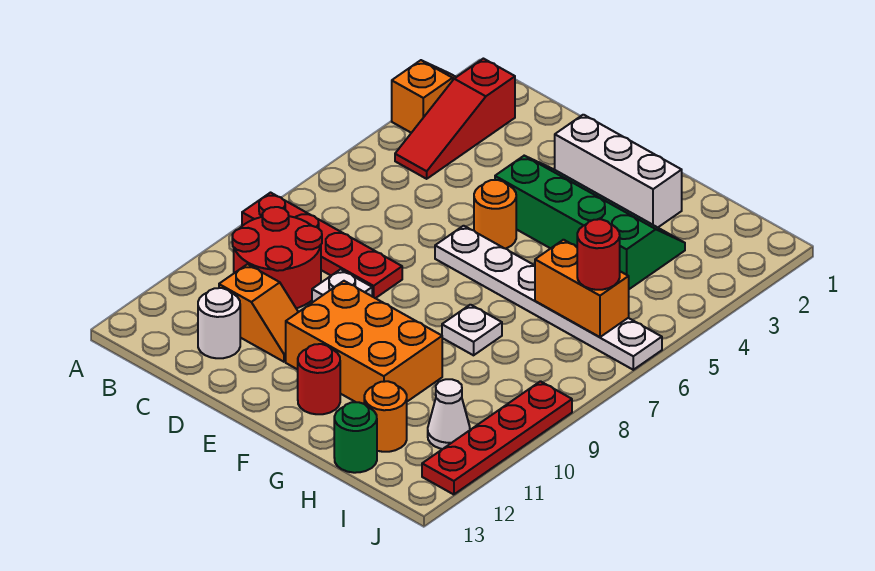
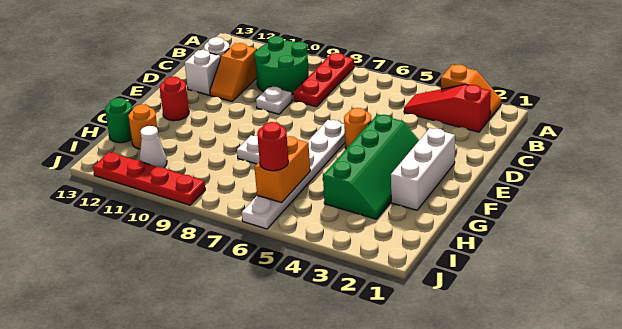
red plate A8:D8 level 1 -> red plate A8:C8 level 1
red round brick B9:C10 level 1 -> green round brick B9:C10 level 1
none -> white brick D12 level 1
orange brick E10:G11 level 1 -> none

